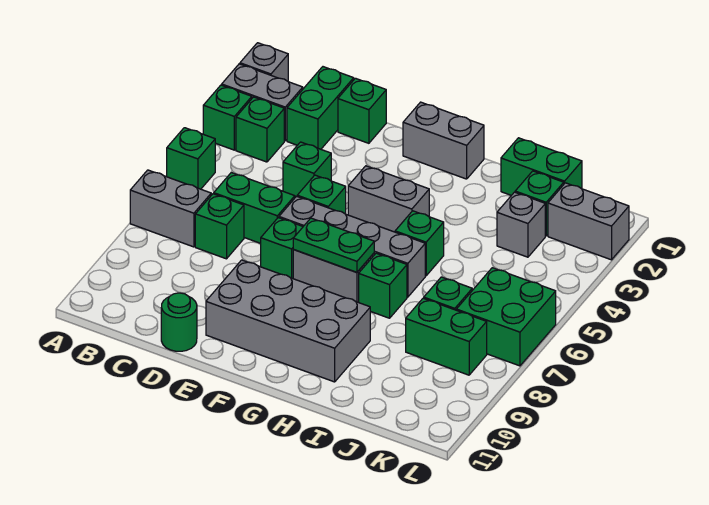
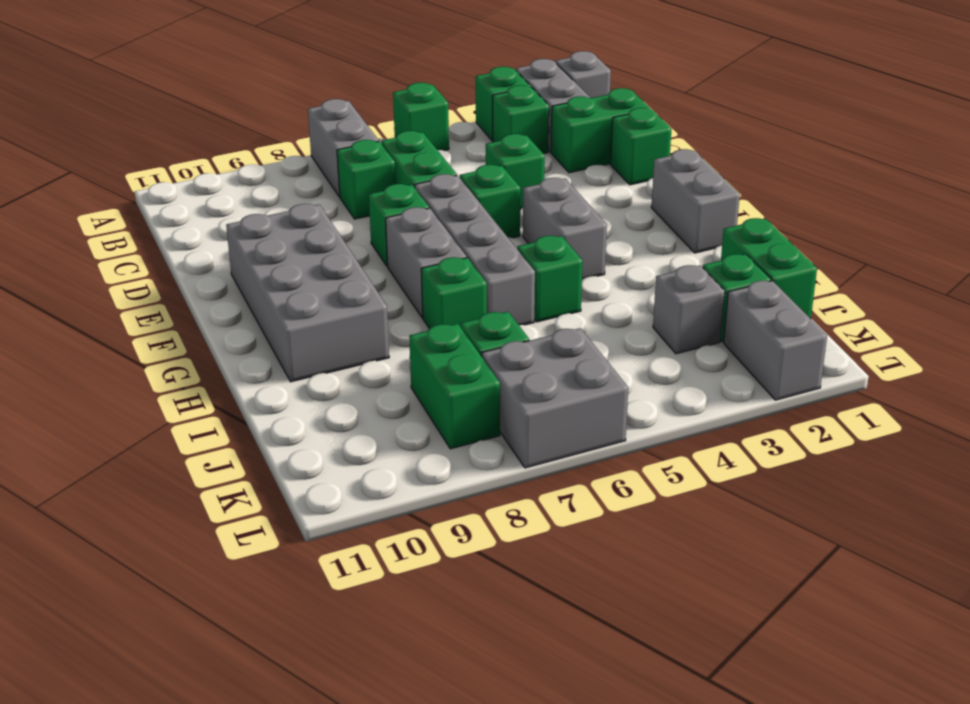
green round brick D11 level 1 -> none
green plate F7:G7 level 2 -> none
green brick K6:L7 level 1 -> grey brick K6:L7 level 1

